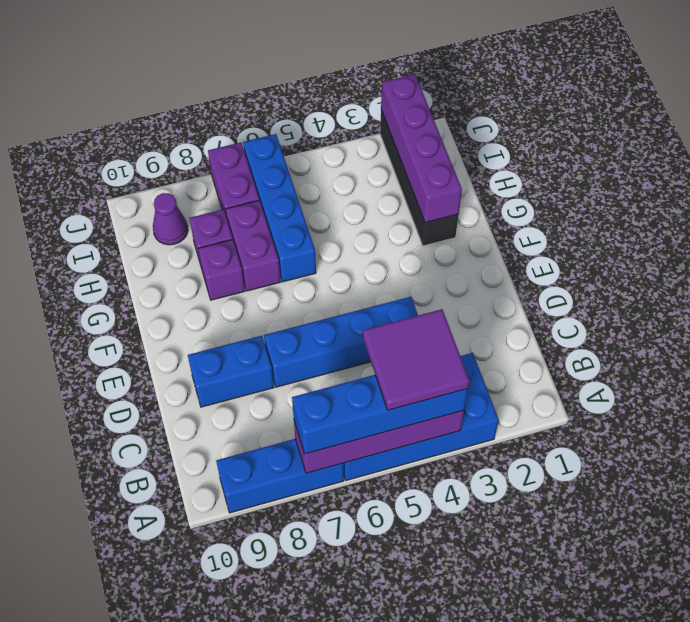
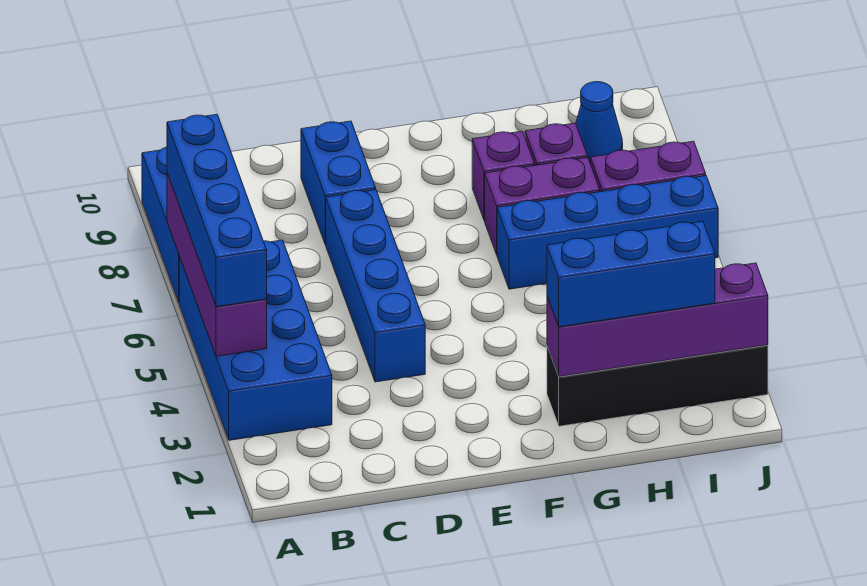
purple tile A4:B5 level 4 -> none
none -> blue brick G2:I2 level 3
purple cone I9 level 1 -> blue cone I9 level 1

